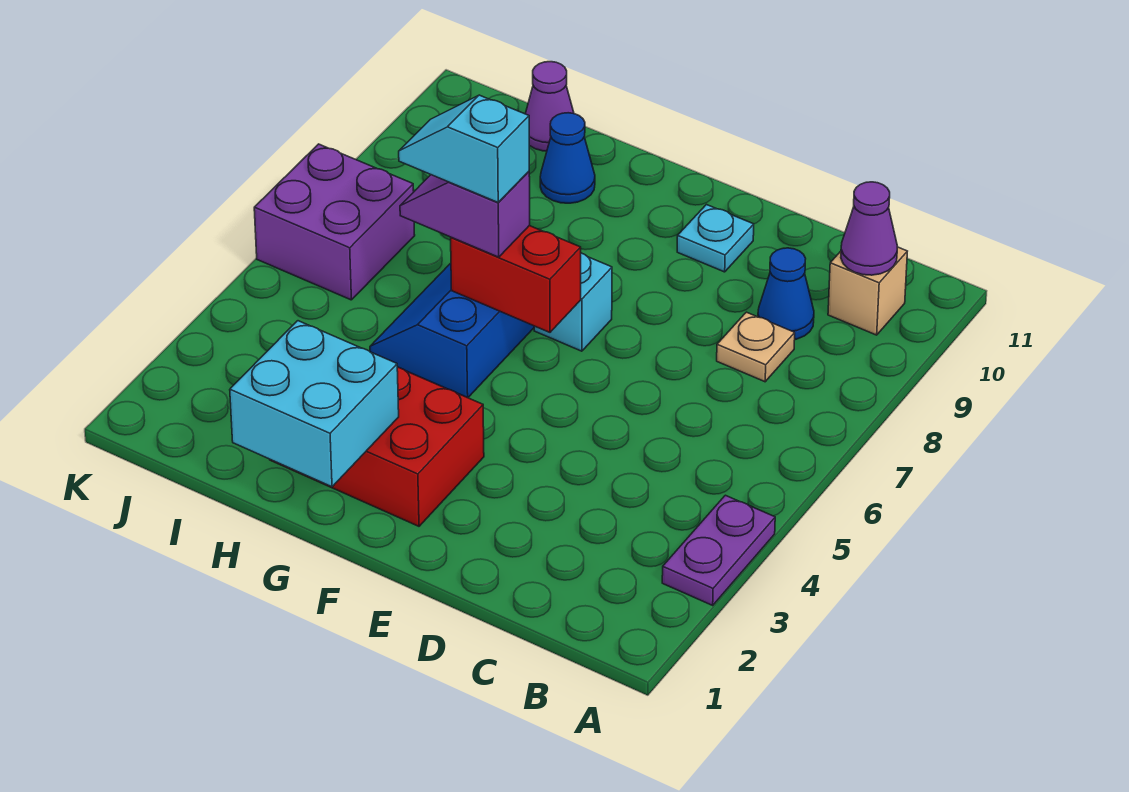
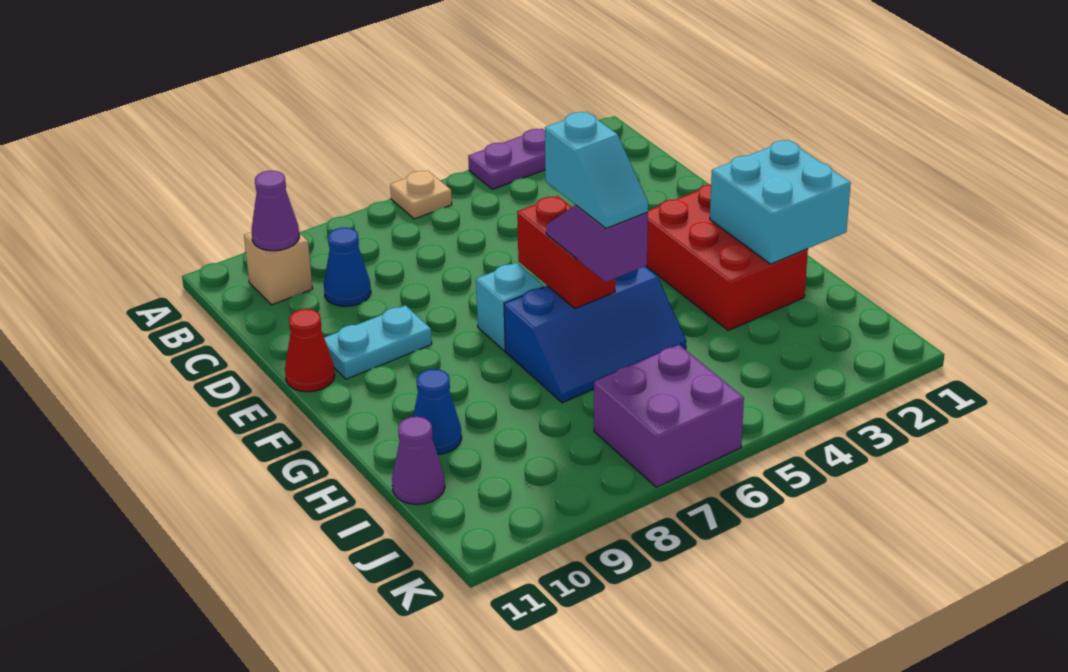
tan plate C8 level 1 -> tan plate A6 level 1
cyan plate E10 level 1 -> cyan plate E9:E10 level 1
none -> red cone E11 level 1
purple slope G6:H6 level 3 top G -> purple slope G6:H6 level 3 top H

